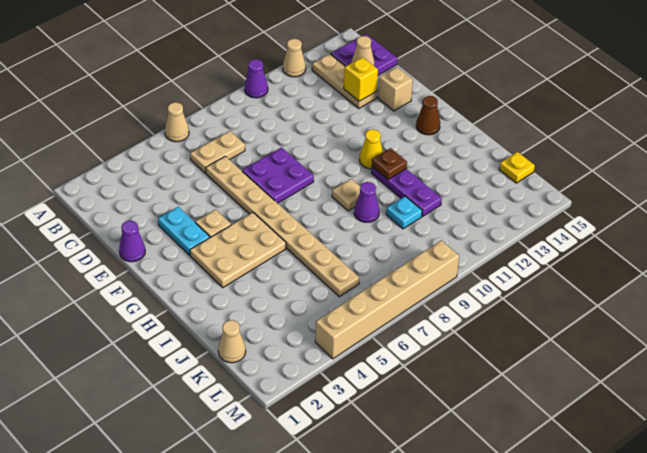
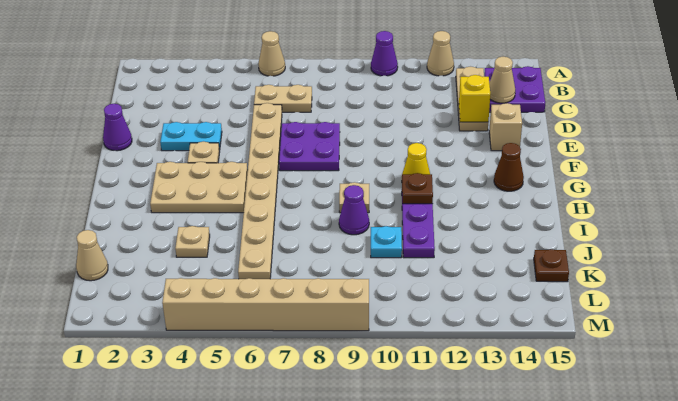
cyan plate E3:F3 level 1 -> cyan plate E3:E4 level 1
none -> tan plate J4 level 1
yellow plate K15 level 1 -> brown plate K15 level 1

